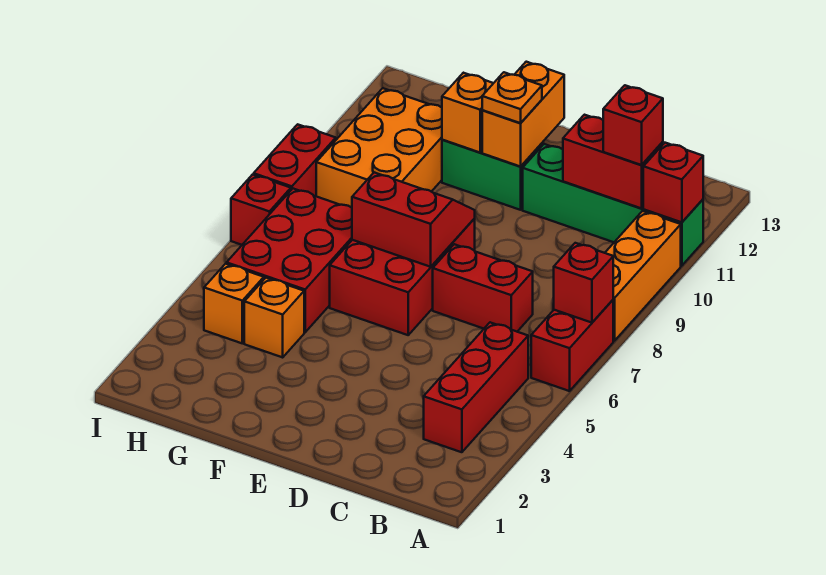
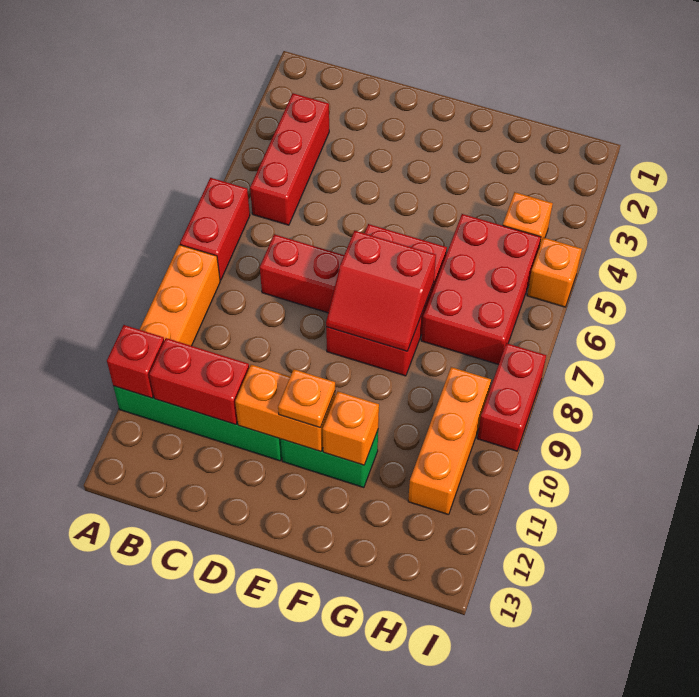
red brick A7 level 2 -> none
red brick B11 level 3 -> none
orange brick E11:E12 level 2 -> orange brick D11:E11 level 2
orange brick G4 level 1 -> orange brick I5 level 1
orange brick G9:H11 level 1 -> orange brick H9:H11 level 1
red brick I7 level 1 -> none

